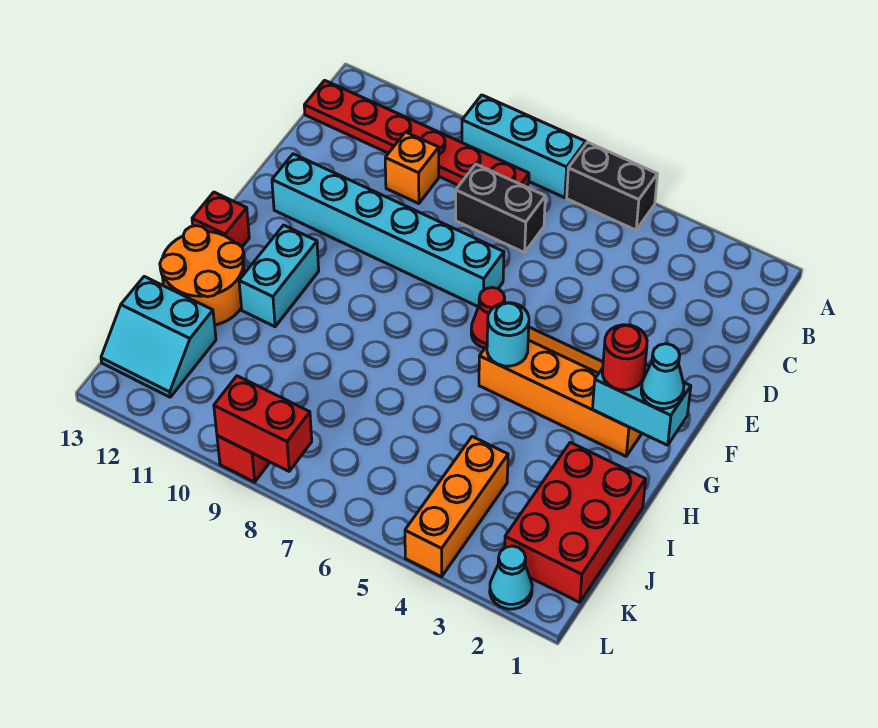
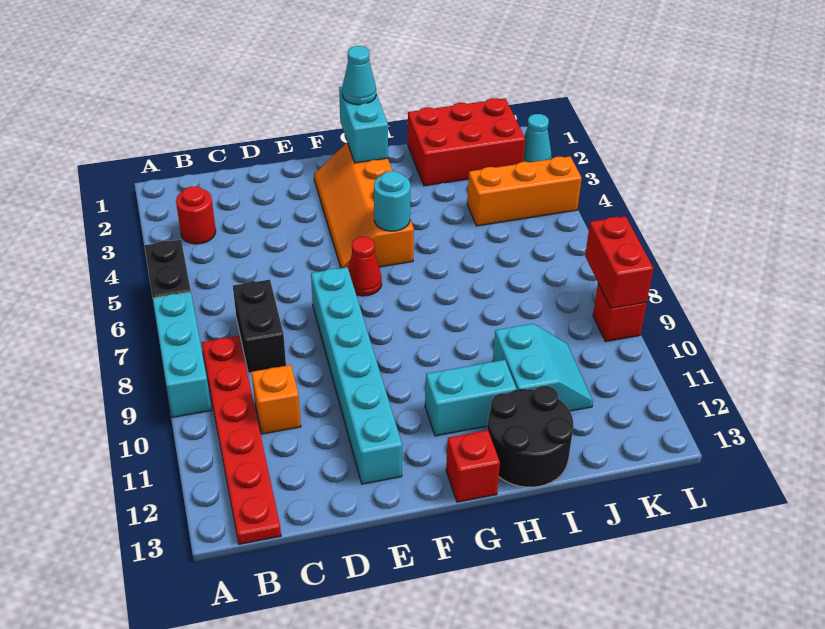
red round brick G2 level 3 -> red round brick B3 level 1
orange round brick H12:I13 level 1 -> black round brick H12:I13 level 1
cyan slope J12:K13 level 1 top J -> cyan slope I10:J11 level 1 top I

